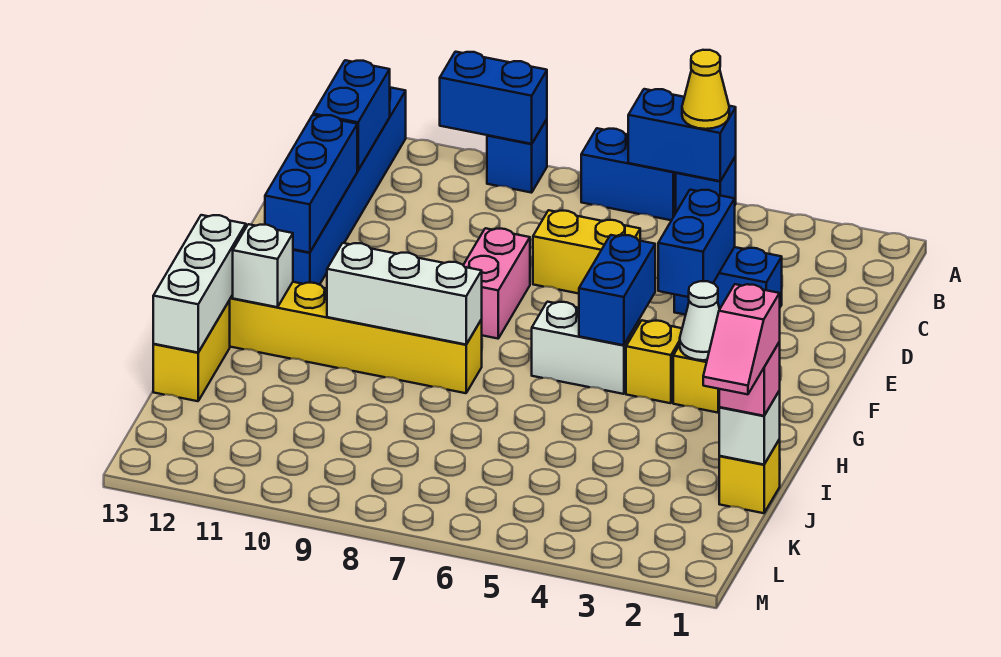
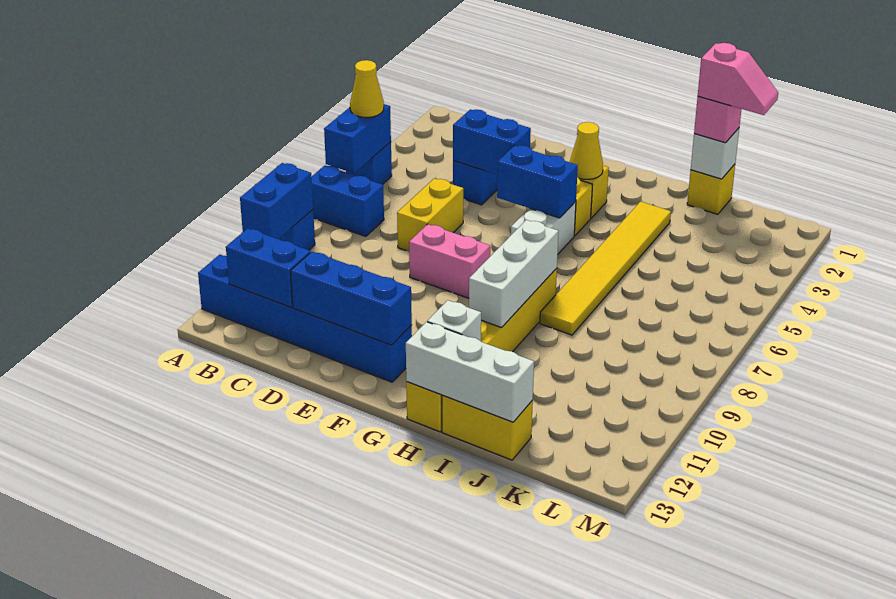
blue brick A6:A7 level 1 -> blue brick A7:B7 level 1
white cone G3 level 2 -> yellow cone G3 level 2
none -> yellow tile I3:I8 level 1

